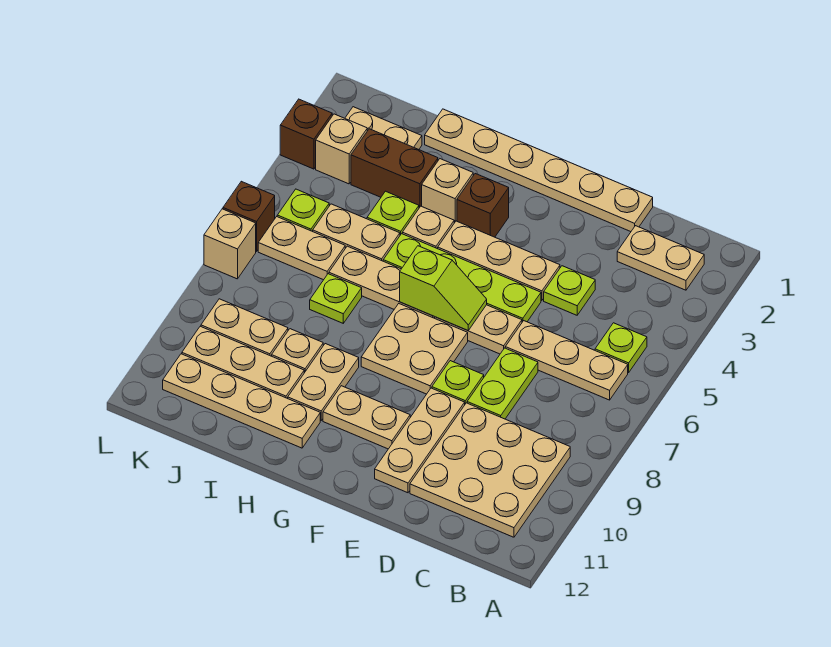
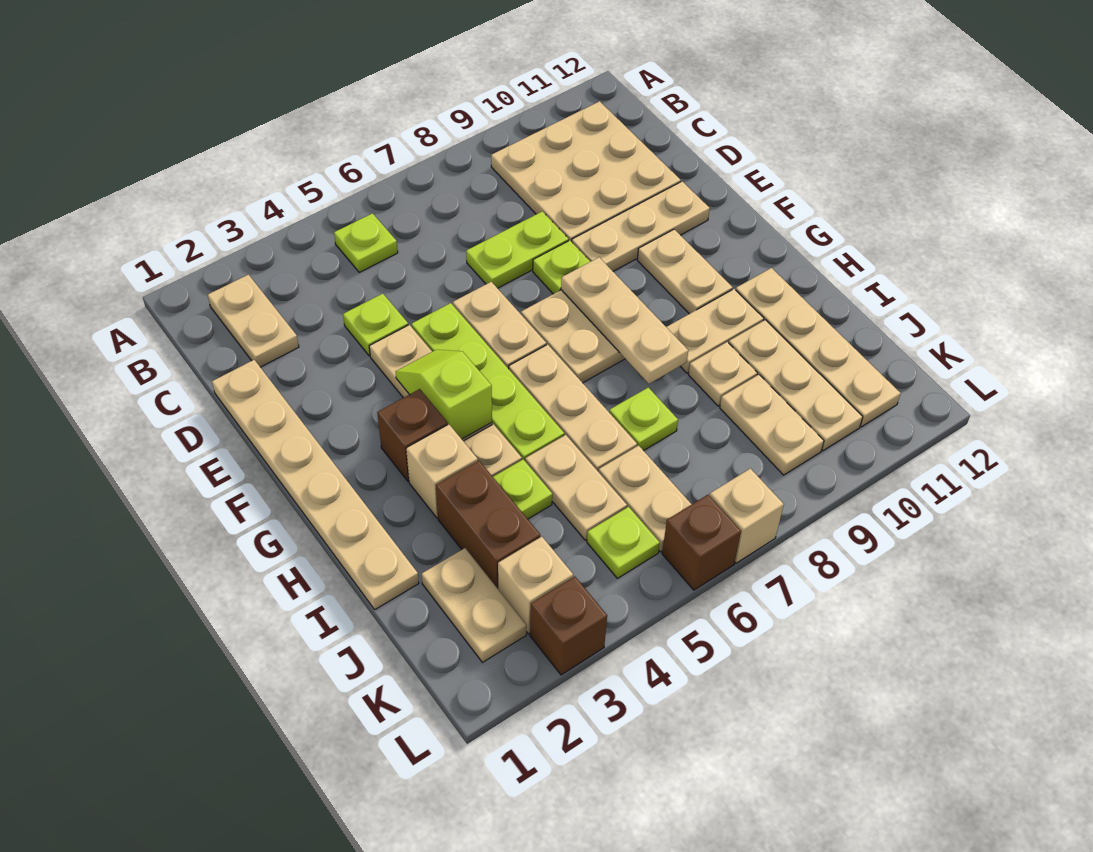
tan plate B6:D6 level 1 -> tan plate F8:H8 level 2
lime slope F6:G6 level 2 top G -> lime slope F4:G4 level 2 top G

